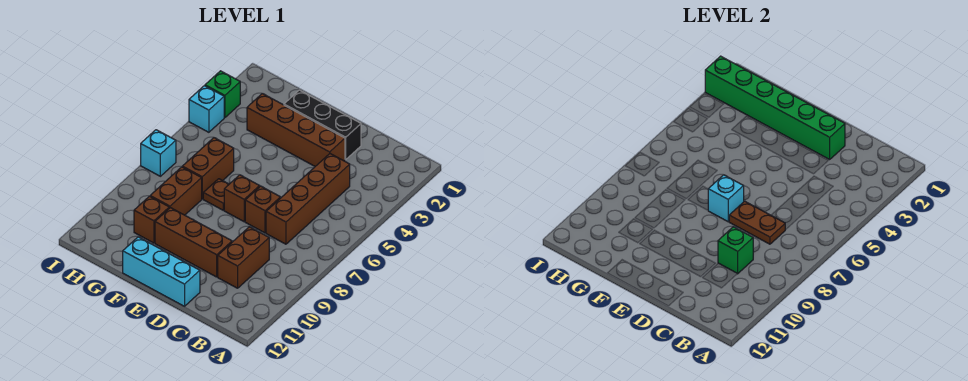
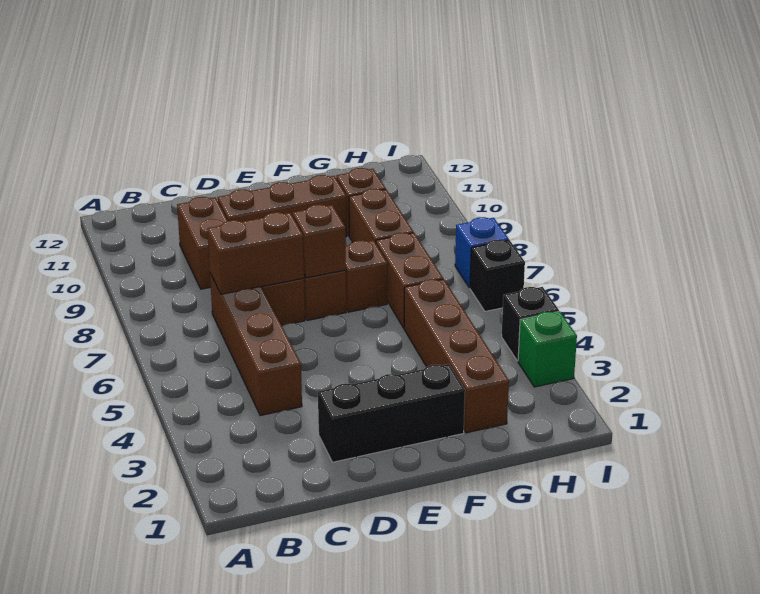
brown plate C7:D7 level 2 -> brown brick C7:D7 level 2
green brick C9 level 2 -> none
green brick D2:I2 level 2 -> none
brown brick D3:G3 level 1 -> brown brick G2:G5 level 1
cyan brick D12:F12 level 1 -> none
cyan brick E7 level 2 -> brown brick E7 level 2
brown plate F7 level 1 -> brown brick F7 level 1
cyan brick I4 level 1 -> black brick I4 level 1
none -> black brick I6 level 1
cyan brick I7 level 1 -> blue brick I7 level 1

